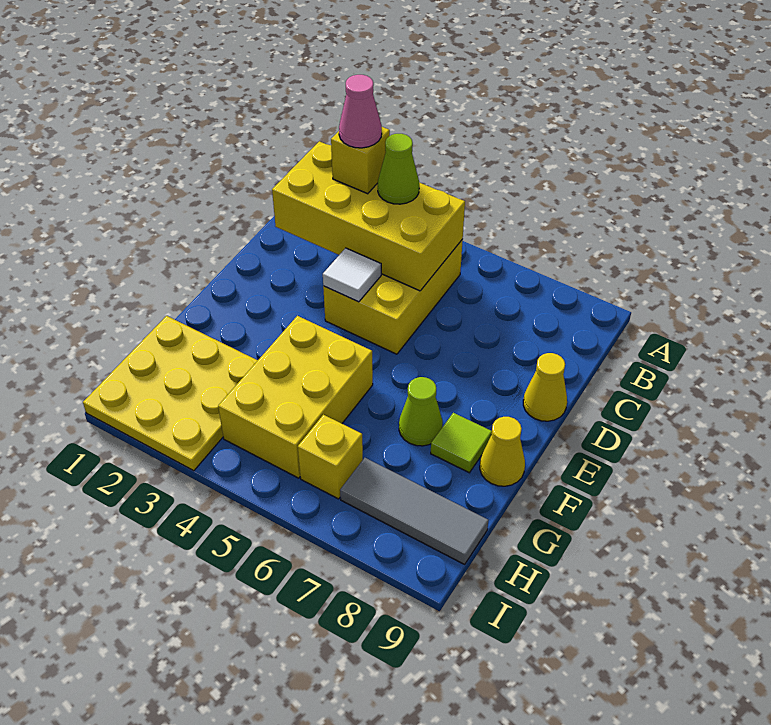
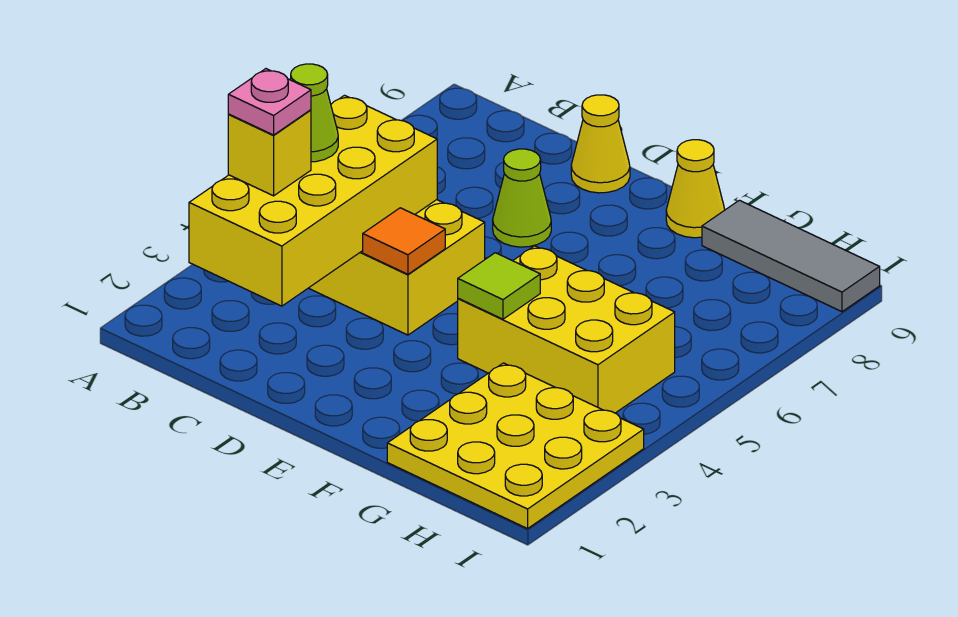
pink cone B3 level 4 -> pink plate B3 level 4
white tile D4 level 2 -> orange tile D4 level 2
lime cone F7 level 1 -> lime cone D7 level 1
lime tile F8 level 1 -> lime tile F4 level 2
yellow brick H6 level 1 -> none
grey tile H7:H9 level 1 -> grey tile G9:I9 level 1

